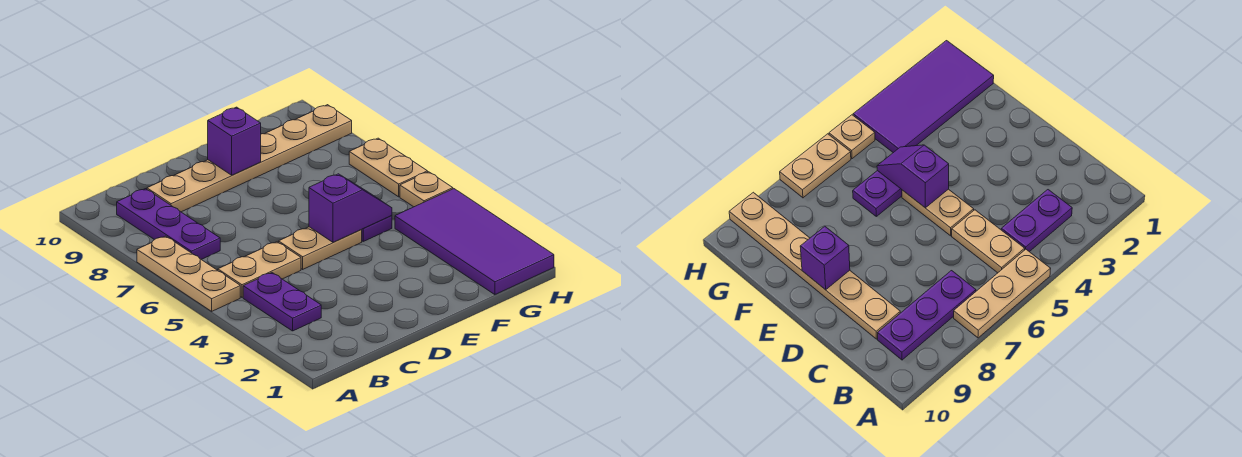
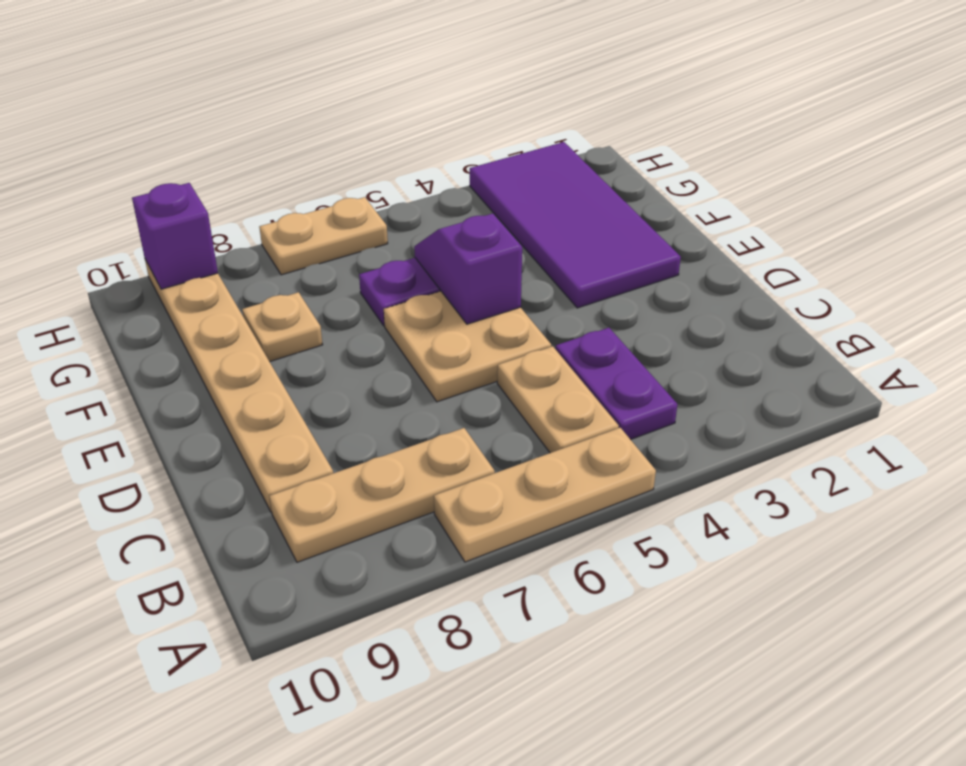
purple plate B3:B4 level 1 -> purple plate B4:C4 level 1
purple plate B7:B9 level 1 -> tan plate B7:B9 level 1
tan plate D5:E5 level 1 -> tan plate D5:E6 level 1
purple brick E9 level 2 -> purple brick H9 level 2
purple tile G1:H4 level 1 -> purple tile E2:H3 level 1
tan plate H5 level 1 -> tan plate F8 level 1

